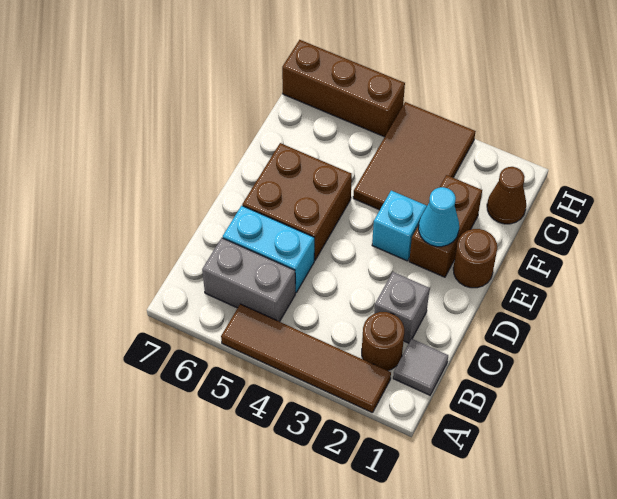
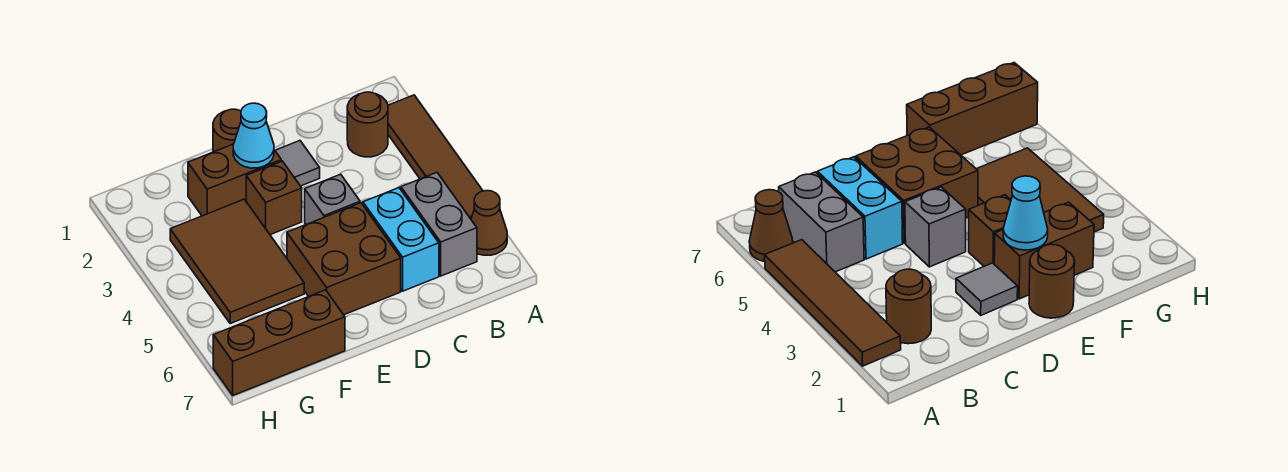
grey tile B1 level 1 -> grey tile D2 level 1
grey brick C2 level 1 -> grey brick D4 level 1
cyan brick E3 level 1 -> brown brick E3 level 1
brown tile F3:H4 level 1 -> brown tile F3:G5 level 1
brown cone G1 level 1 -> brown cone A6 level 1
brown brick H5:H7 level 1 -> brown brick F7:H7 level 1

